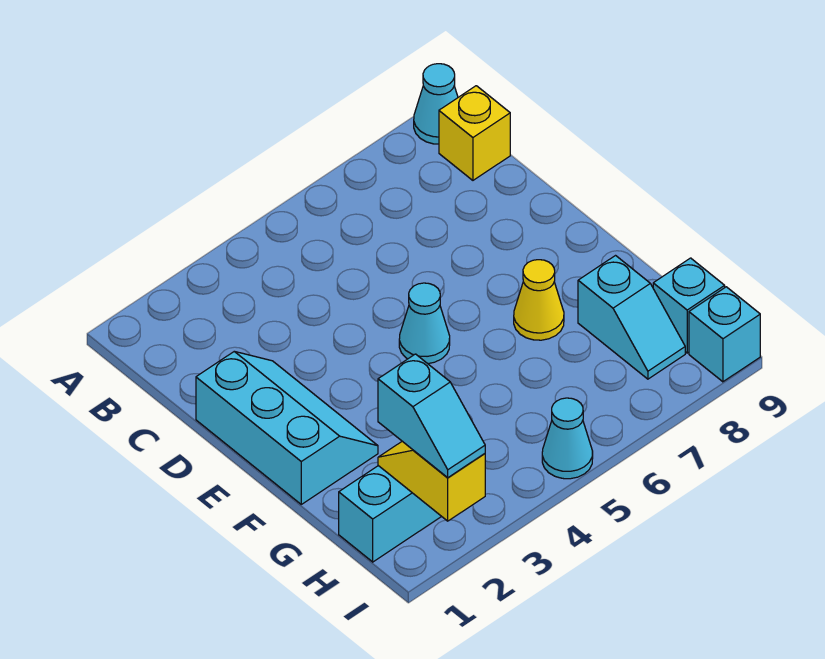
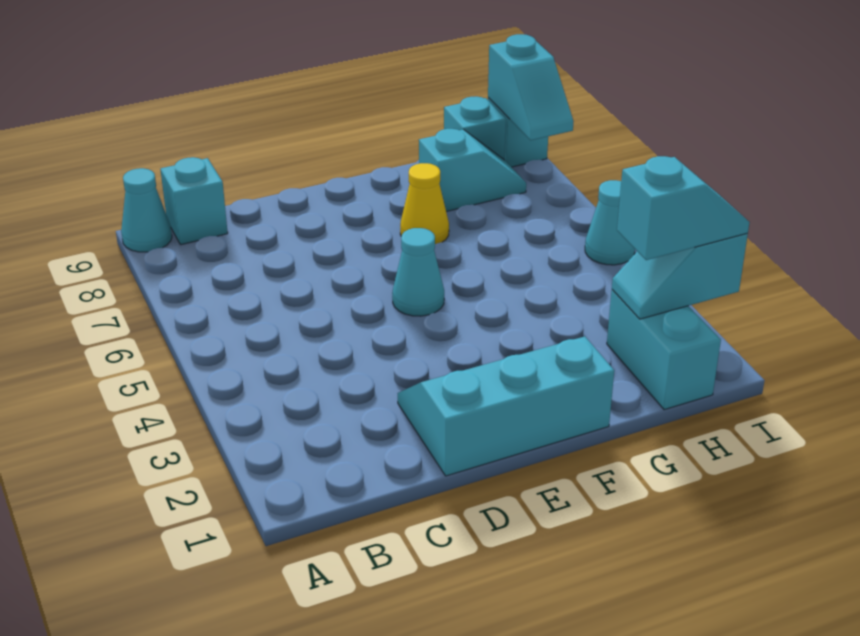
yellow brick B9 level 1 -> cyan brick B9 level 1
yellow slope H2:I2 level 2 top I -> cyan slope H2:I2 level 2 top I
none -> cyan slope I8:I9 level 2 top 9

